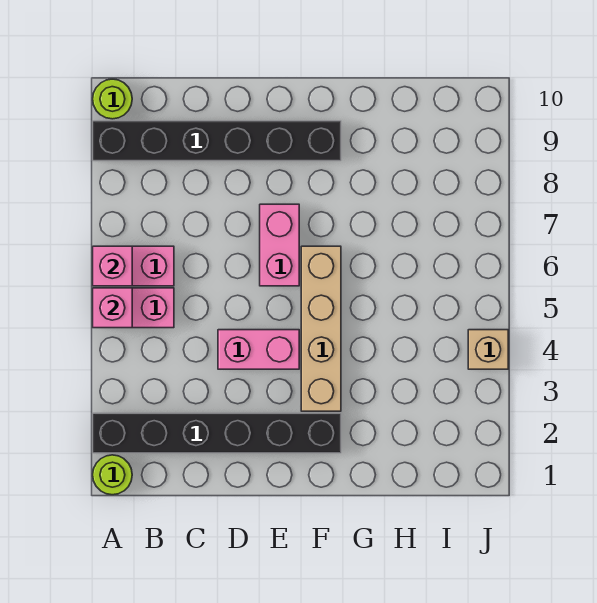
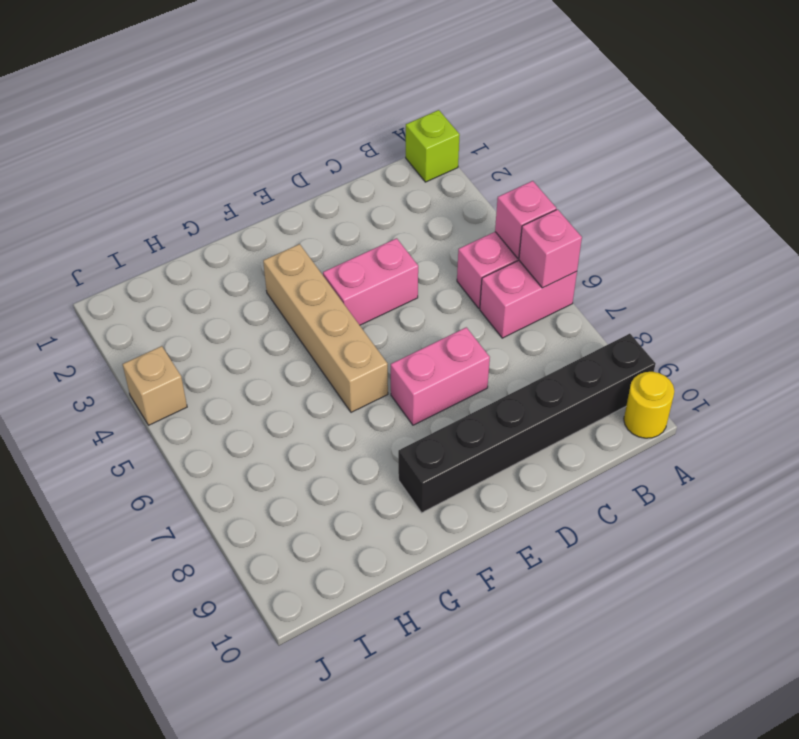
lime round brick A1 level 1 -> lime brick A1 level 1
black brick A2:F2 level 1 -> none
lime round brick A10 level 1 -> yellow round brick A10 level 1
pink brick E6:E7 level 1 -> pink brick D7:E7 level 1

